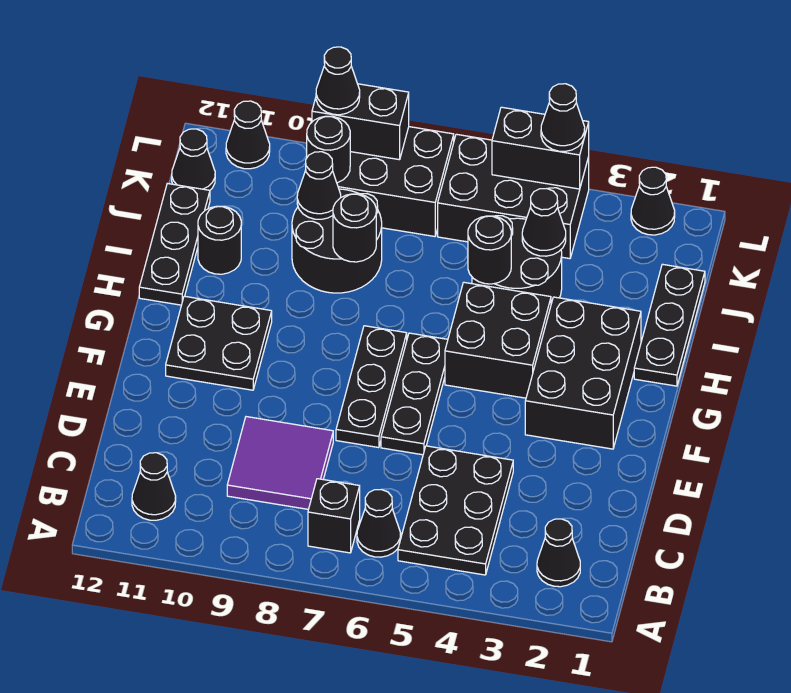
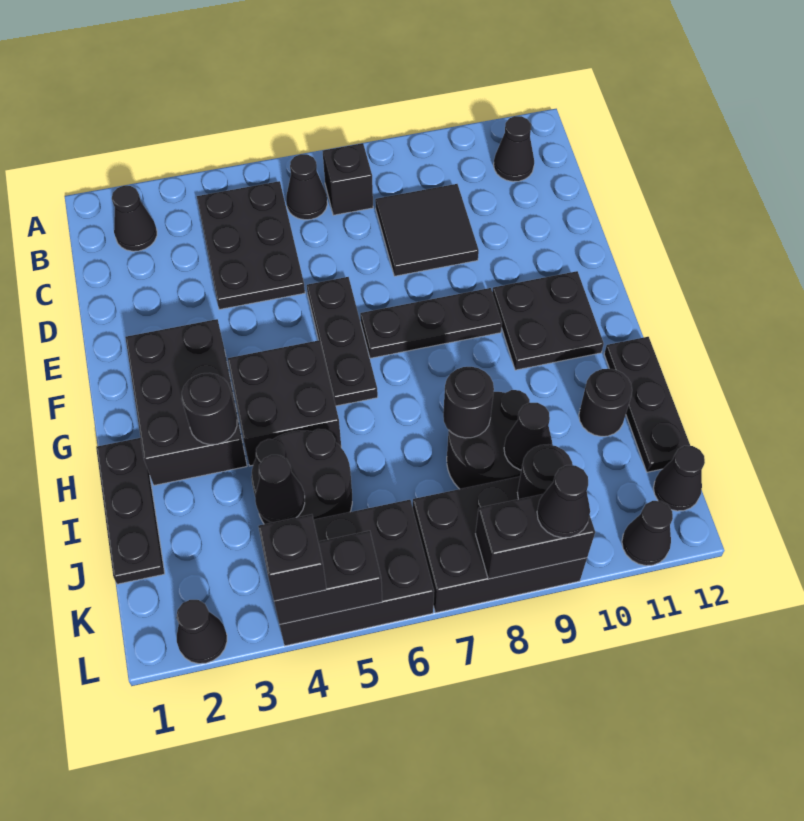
purple tile C8:D9 level 1 -> black tile C8:D9 level 1
black plate E7:G7 level 1 -> black plate F7:F9 level 1
black round brick I5 level 2 -> black round brick H3 level 2
black cone L4 level 3 -> black brick L4 level 3

